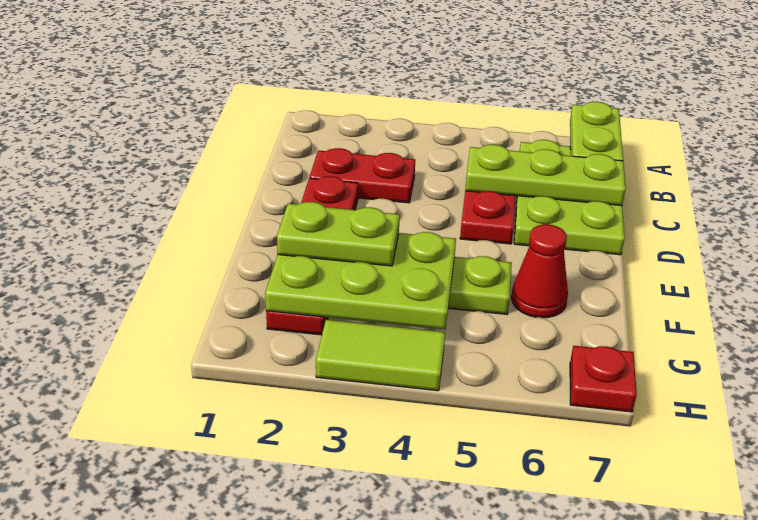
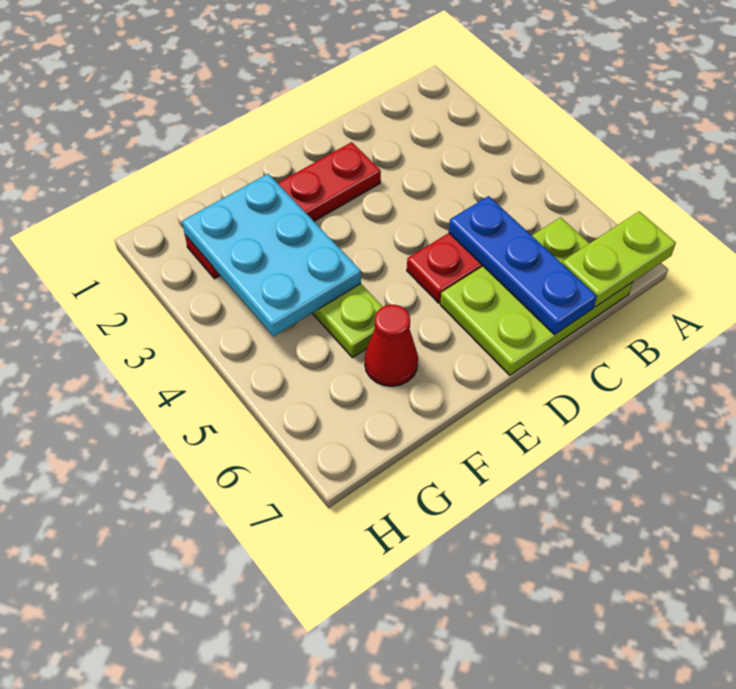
red plate C2:C3 level 1 -> none
lime plate C5:C7 level 2 -> blue plate C5:C7 level 2
lime plate F2:G4 level 2 -> cyan plate F2:G4 level 2
lime plate F2:F3 level 3 -> none
lime tile H3:H4 level 1 -> none
red plate H7 level 1 -> none

